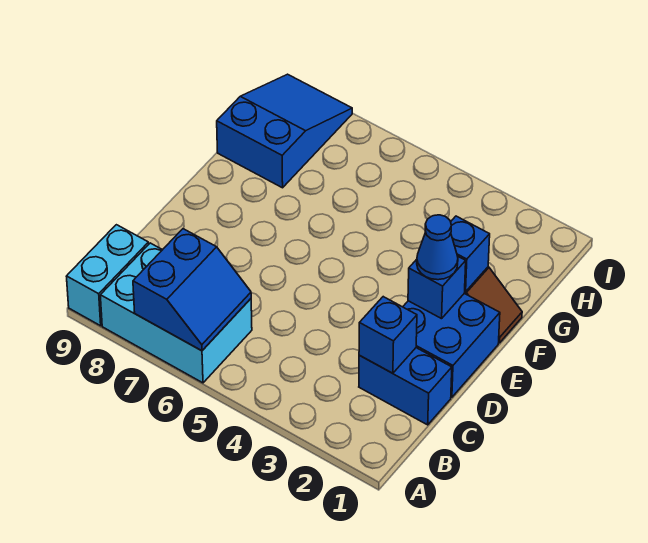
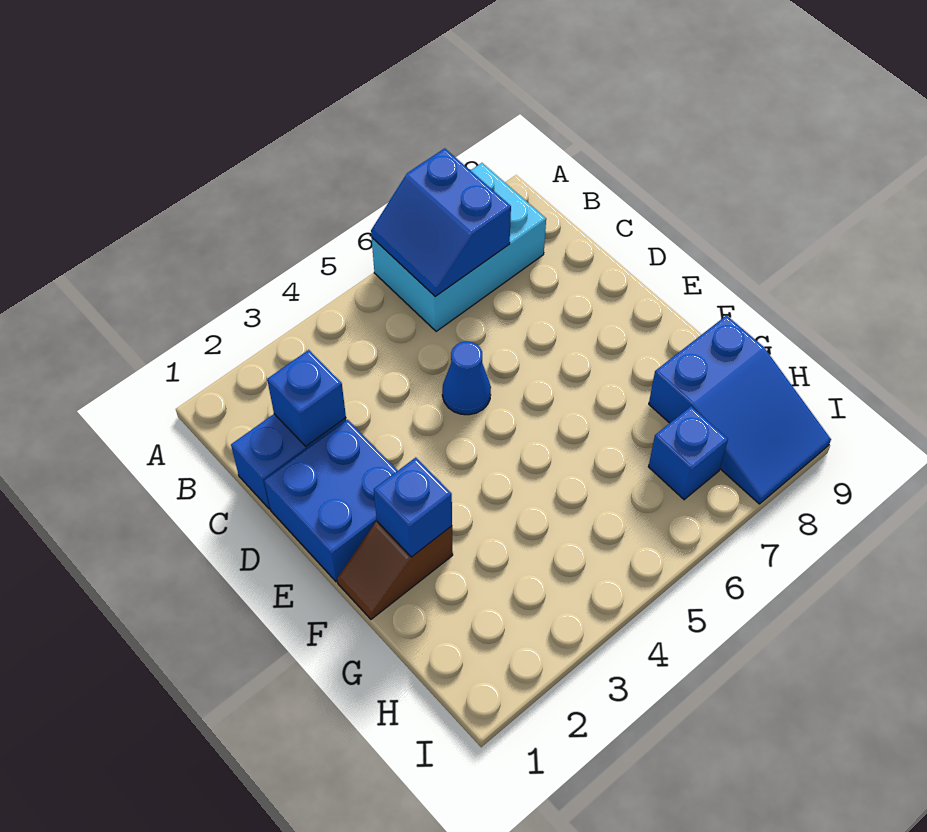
cyan brick A9:B9 level 1 -> none
blue brick E2 level 2 -> blue brick H7 level 1
blue cone E2 level 3 -> blue cone D5 level 1

